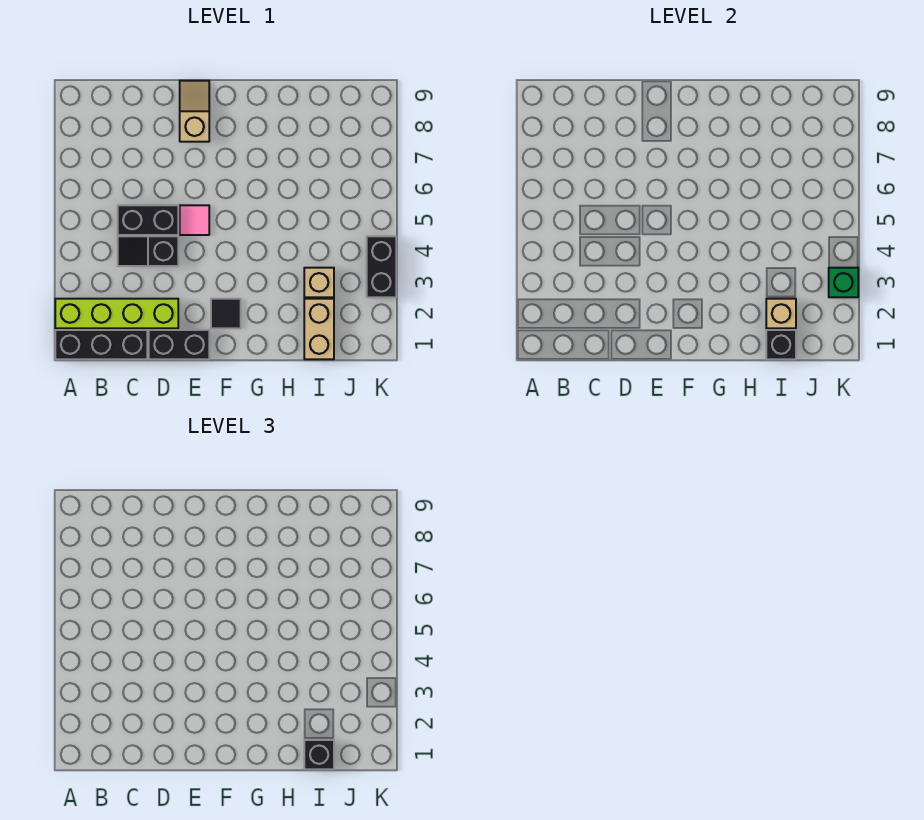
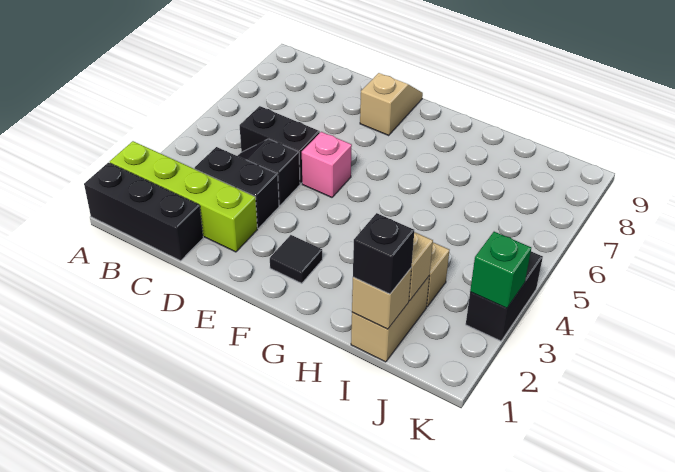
black brick D1:E1 level 1 -> black brick C3:D3 level 1
pink tile E5 level 1 -> pink brick E5 level 1
black brick I1 level 2 -> tan brick I1 level 2

